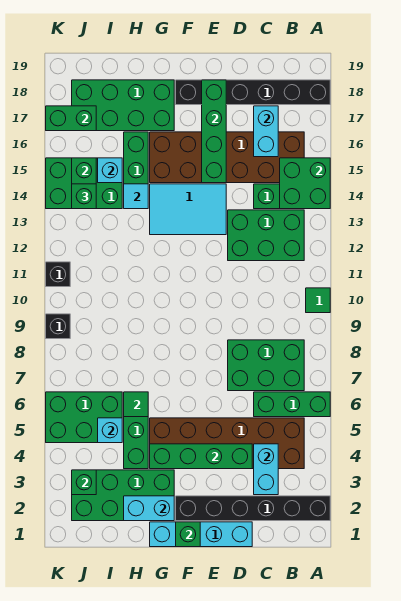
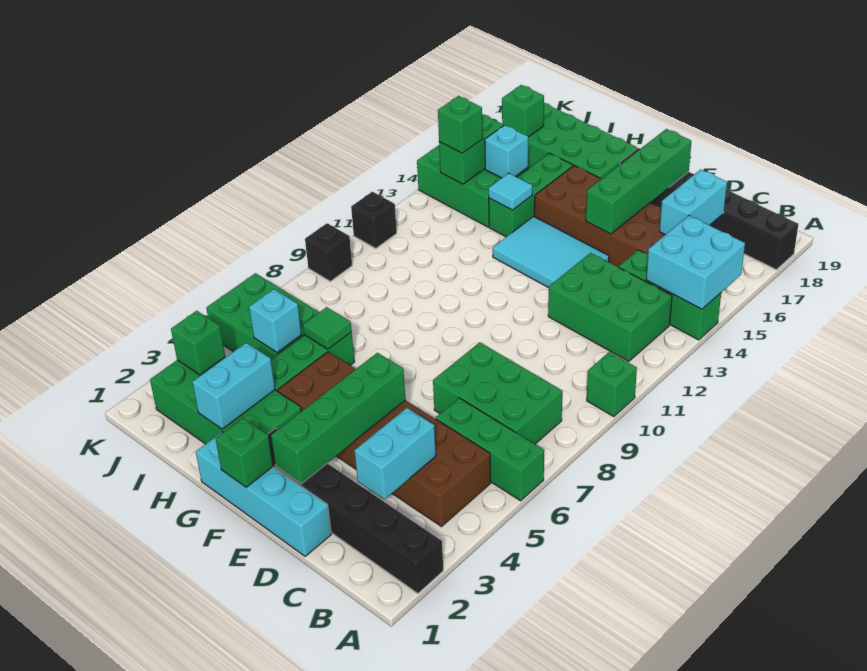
green tile A10 level 1 -> green brick A10 level 1
green brick A14:B15 level 2 -> cyan brick A14:B15 level 2
green brick D4:G4 level 2 -> green brick E2:E5 level 2
cyan brick G2:H2 level 2 -> cyan brick H2:H3 level 2
green brick J17:K17 level 2 -> green brick J17 level 2

